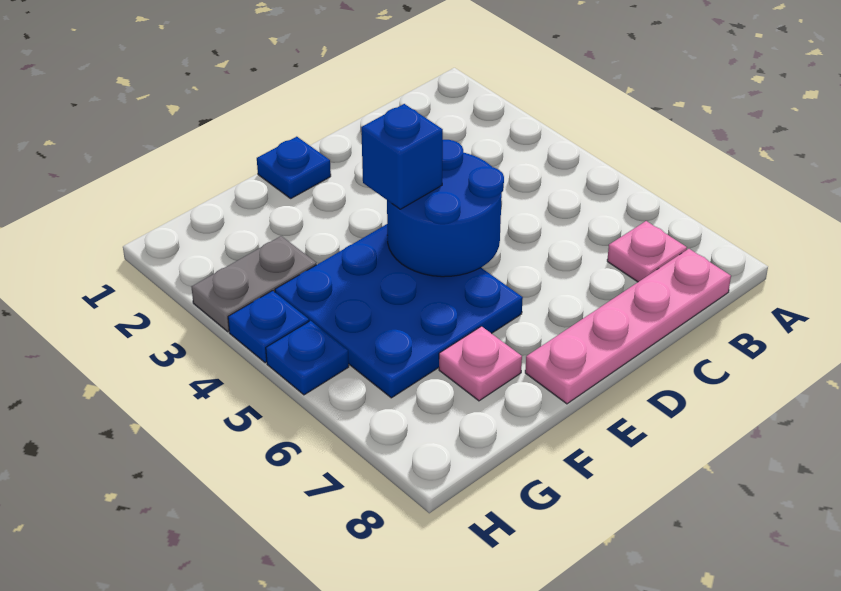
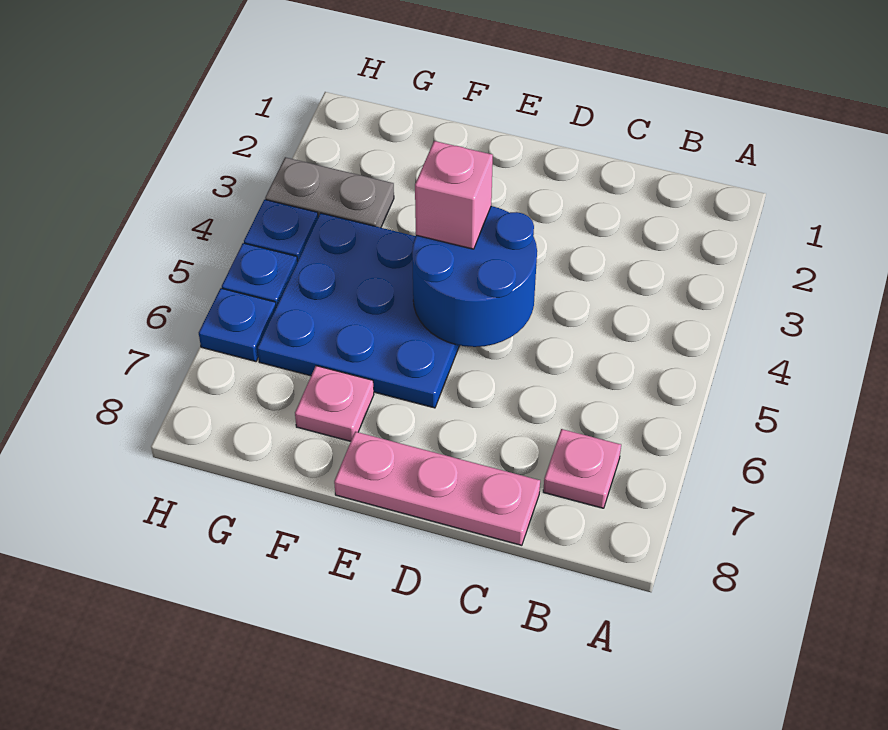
pink plate B8:E8 level 1 -> pink plate C8:E8 level 1
blue plate E1 level 1 -> blue plate H6 level 1
blue brick E4 level 3 -> pink brick E4 level 3

